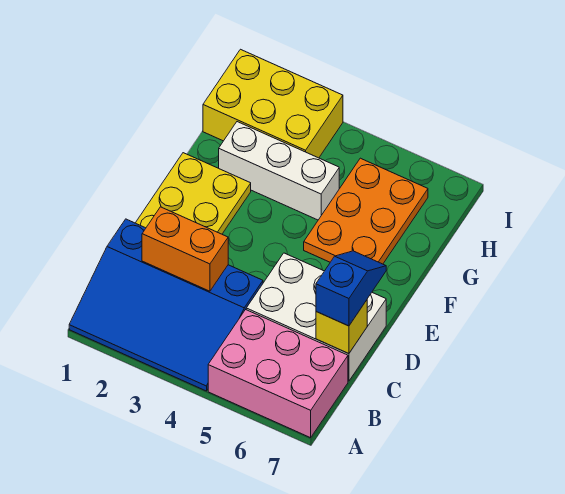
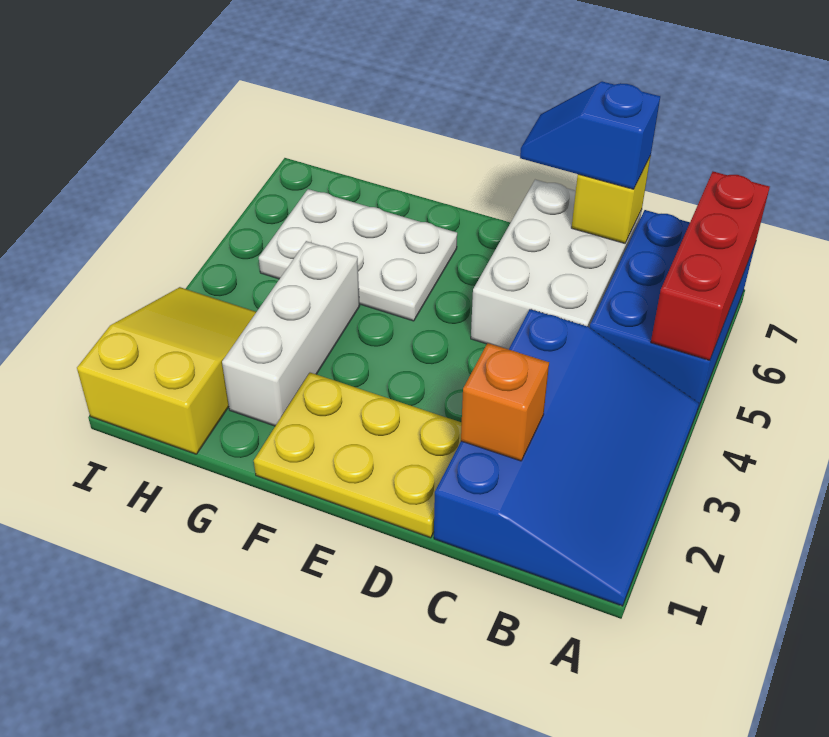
pink brick A5:B7 level 1 -> blue brick A5:B7 level 1
none -> red brick A5:A7 level 2
orange brick C2:C3 level 2 -> orange brick C2 level 2
orange plate F5:H6 level 1 -> white plate F5:H6 level 1
yellow brick H1:I3 level 1 -> yellow slope H1:I3 level 1 top 1

